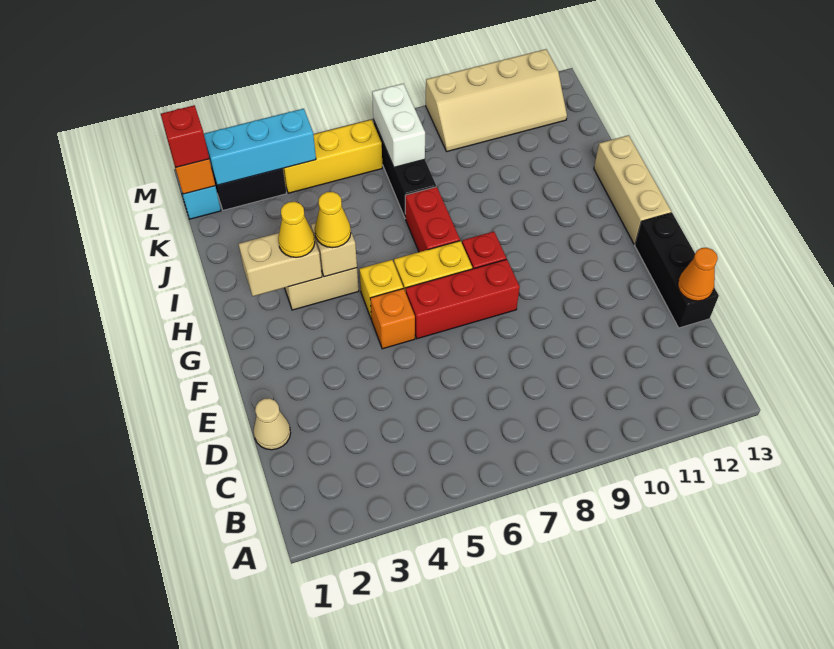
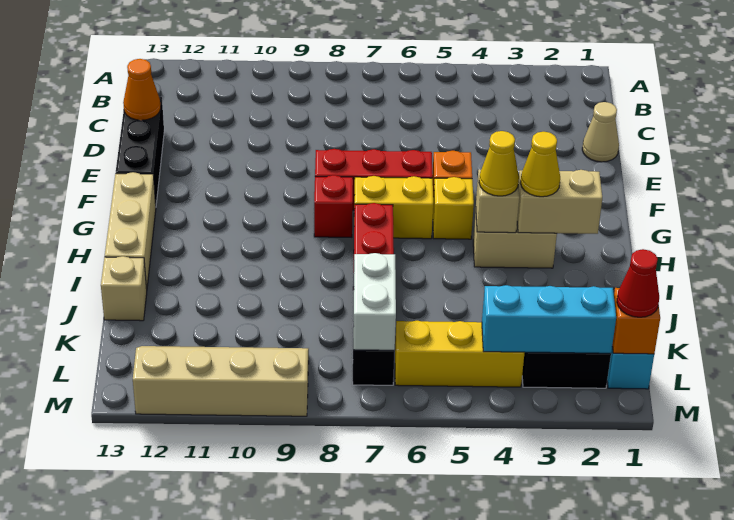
none -> tan brick J13 level 1
red brick L1 level 3 -> red cone L1 level 3

